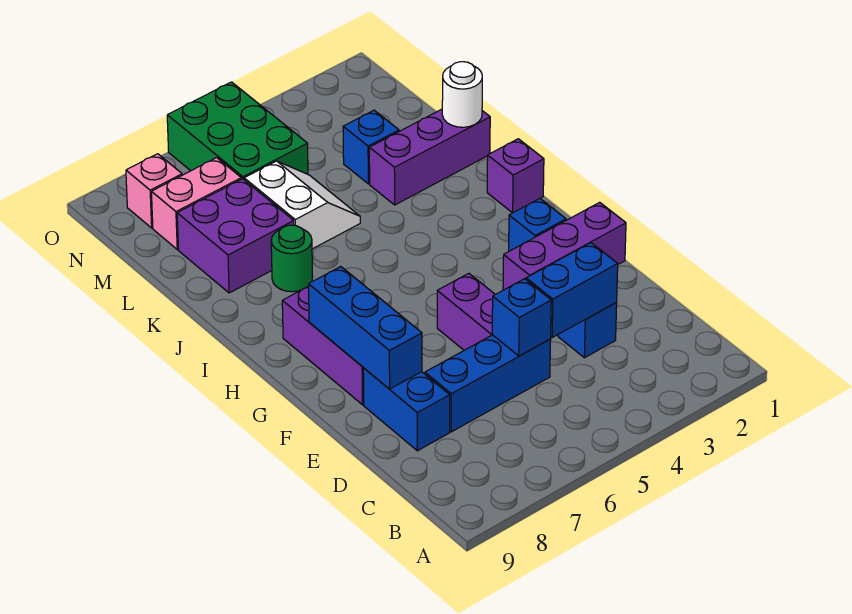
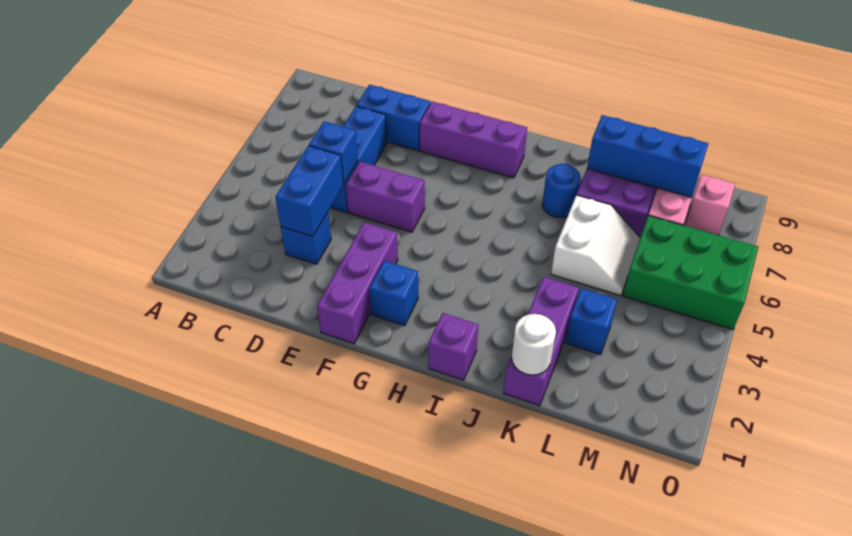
blue brick E8:G8 level 2 -> blue brick K8:M8 level 2
green round brick J7 level 1 -> blue round brick J7 level 1
white slope K5:L6 level 1 top 6 -> white slope K5:L6 level 1 top K

